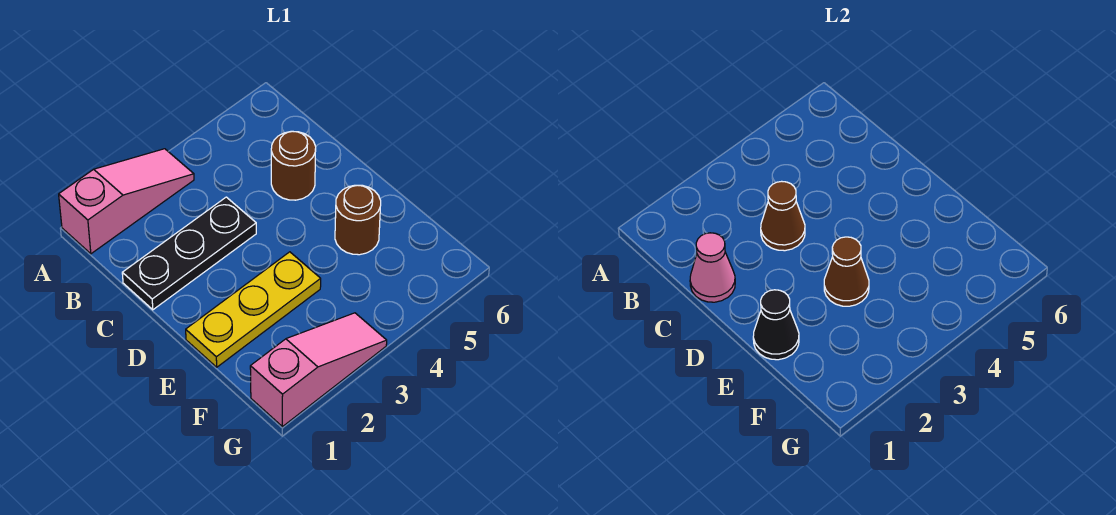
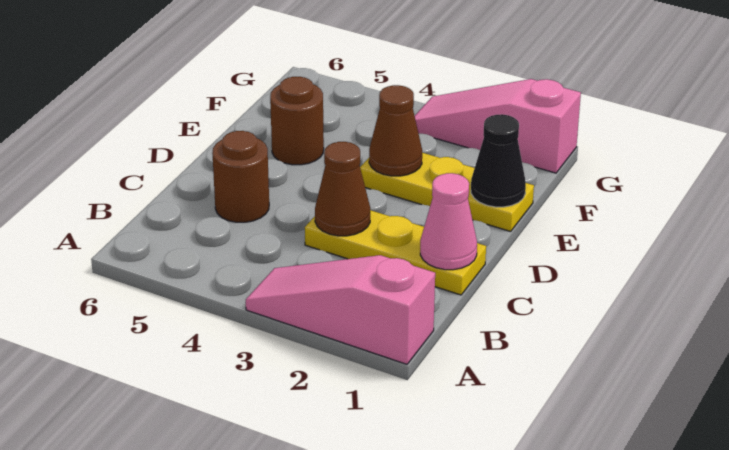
black plate C1:C3 level 1 -> yellow plate C1:C3 level 1

